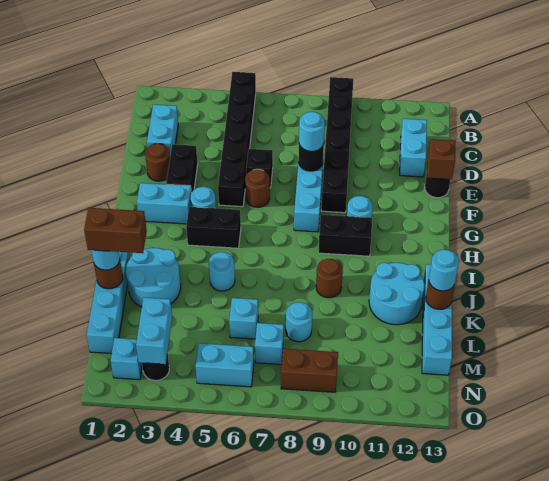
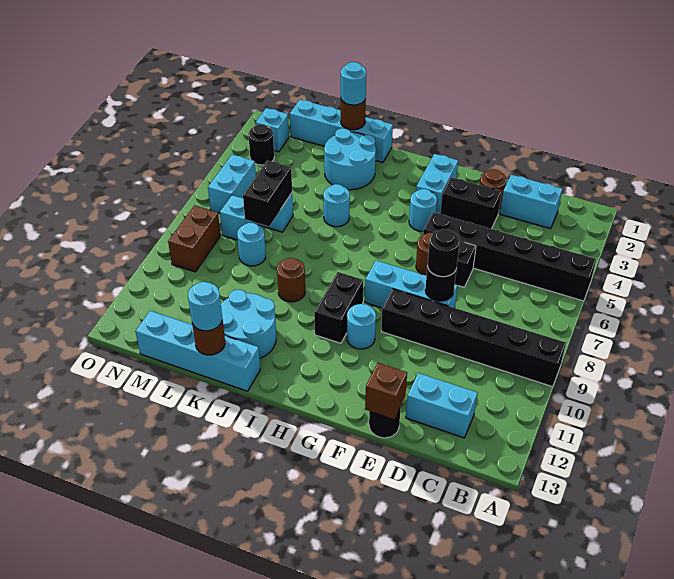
cyan round brick E8 level 3 -> black round brick E8 level 3
black brick H4:H5 level 1 -> black brick L6:L7 level 2
brown brick K1:K2 level 4 -> none
cyan brick M3:N3 level 2 -> none

